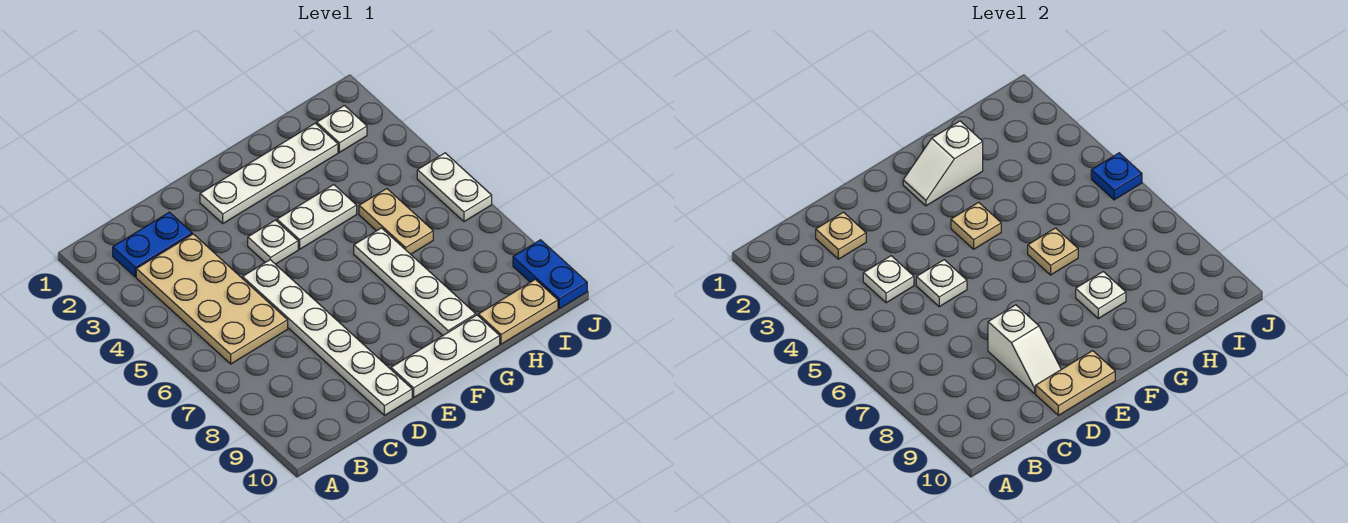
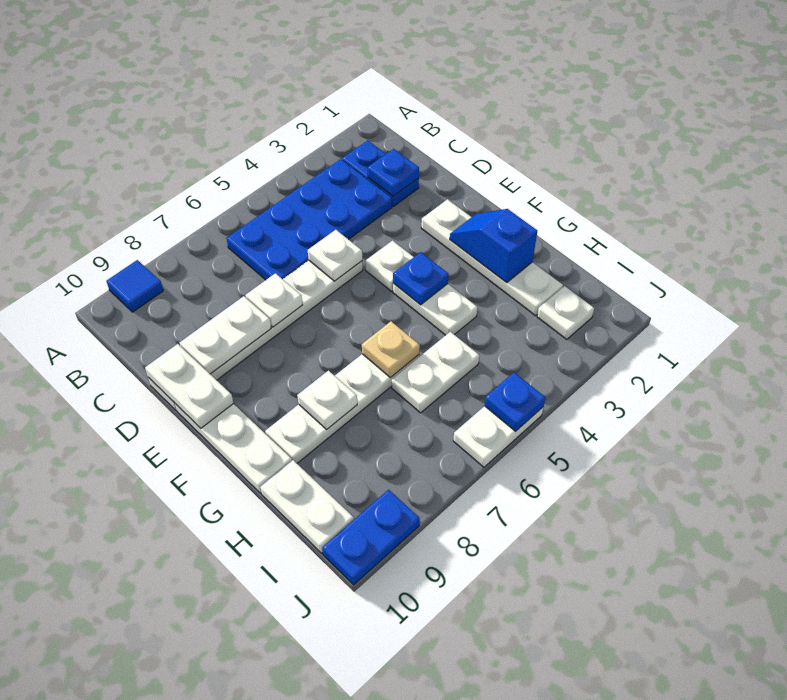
none -> blue tile A9 level 1
tan plate B3:C6 level 1 -> blue plate B3:C6 level 1
tan plate C2 level 2 -> blue plate C2 level 2
white plate C4 level 2 -> white plate D7 level 2
white slope D8:D9 level 2 top 8 -> white plate D8:D9 level 2
tan plate D10:E10 level 2 -> white plate D10:E10 level 2
white slope F2:G2 level 2 top G -> blue slope F2:G2 level 2 top G
tan plate F4 level 2 -> blue plate F4 level 2
tan plate H5:H6 level 1 -> white plate H5:H6 level 1
tan plate H10:I10 level 1 -> white plate H10:I10 level 1

